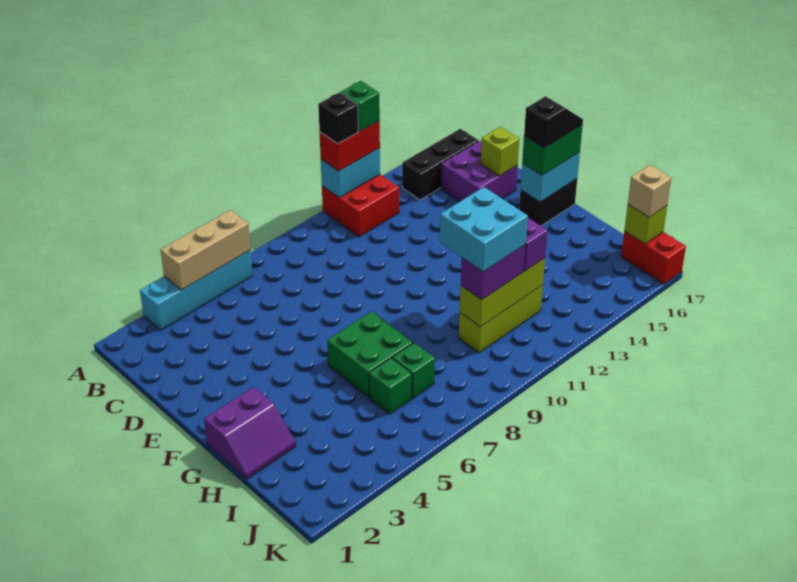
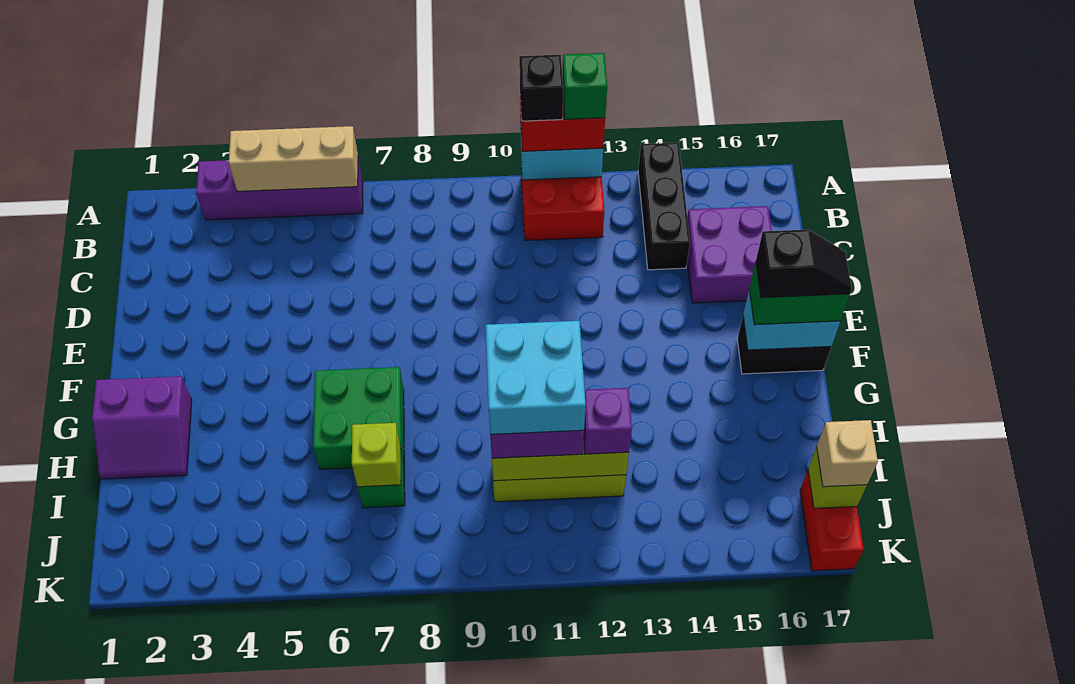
cyan brick A3:A6 level 1 -> purple brick A3:A6 level 1
black brick B14:B16 level 1 -> black brick A14:C14 level 1
lime brick D16 level 2 -> lime brick I7 level 2
green brick I6 level 1 -> none

